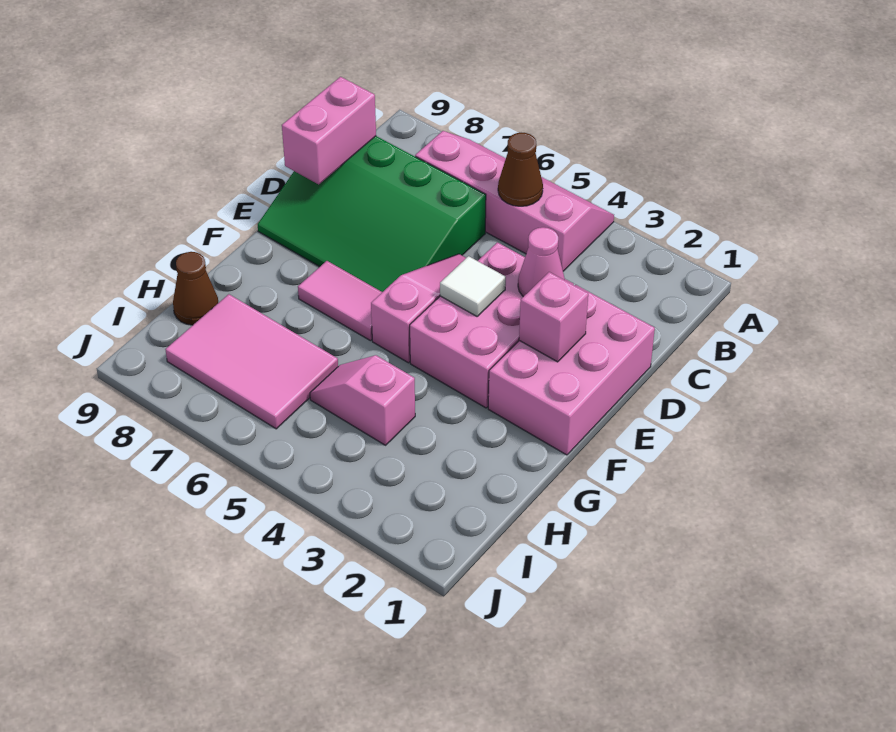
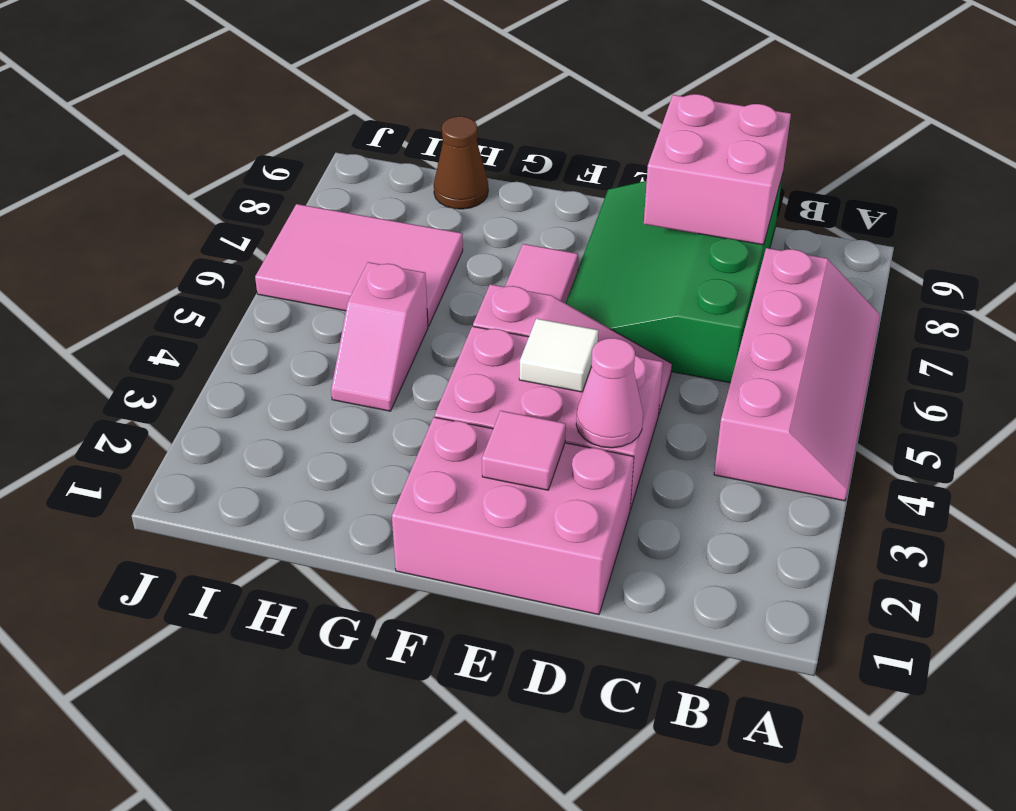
brown cone B5 level 2 -> none
pink brick C9:D9 level 2 -> pink brick C8:D9 level 2
pink brick E2 level 2 -> pink tile E2 level 2
pink slope H4:H5 level 1 top 4 -> pink slope H4:H5 level 1 top 5
pink tile H6:I8 level 1 -> pink tile H6:J7 level 1

